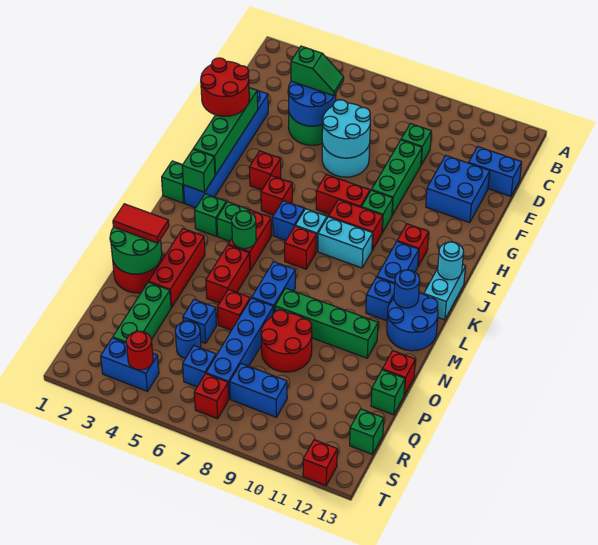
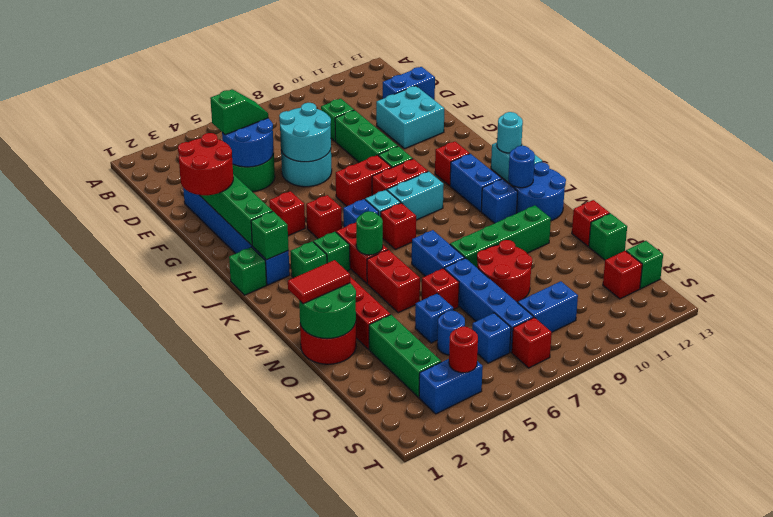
blue brick E11:F12 level 1 -> cyan brick E11:F12 level 1
red brick T12 level 1 -> red brick R12 level 1

